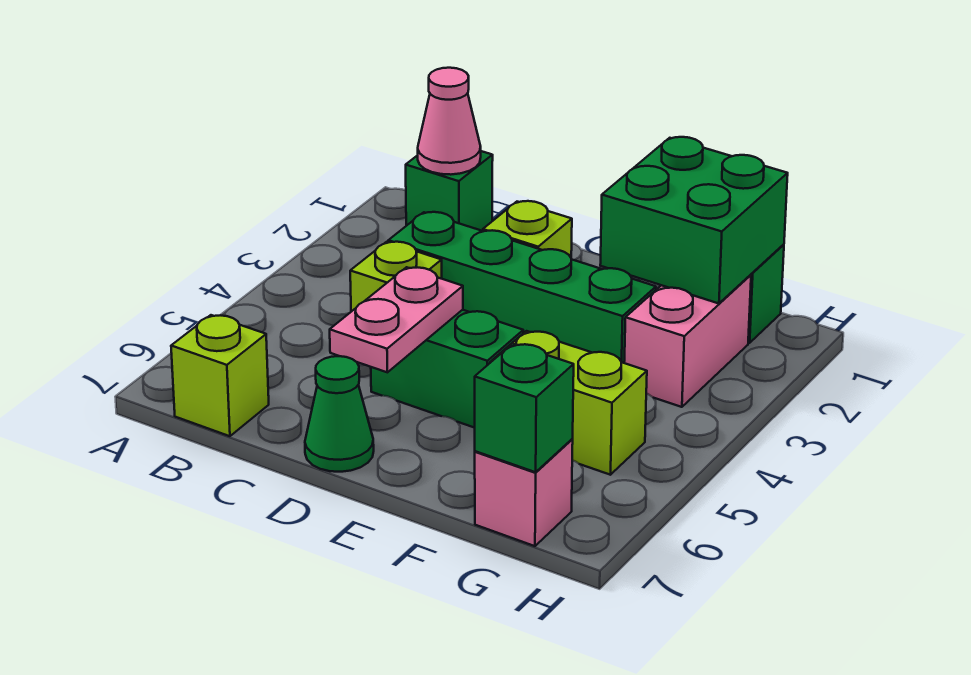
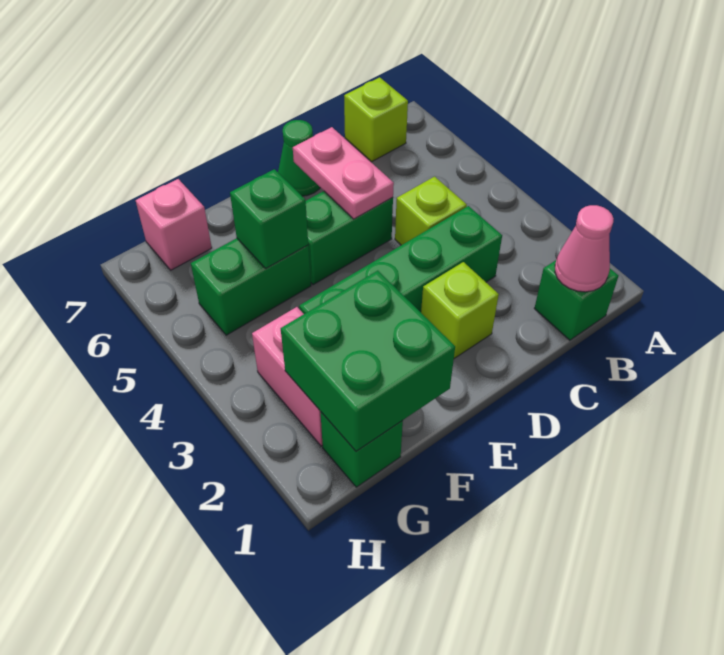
lime brick F5:G5 level 1 -> green brick F5:G5 level 1
green brick G7 level 2 -> green brick F5 level 2

